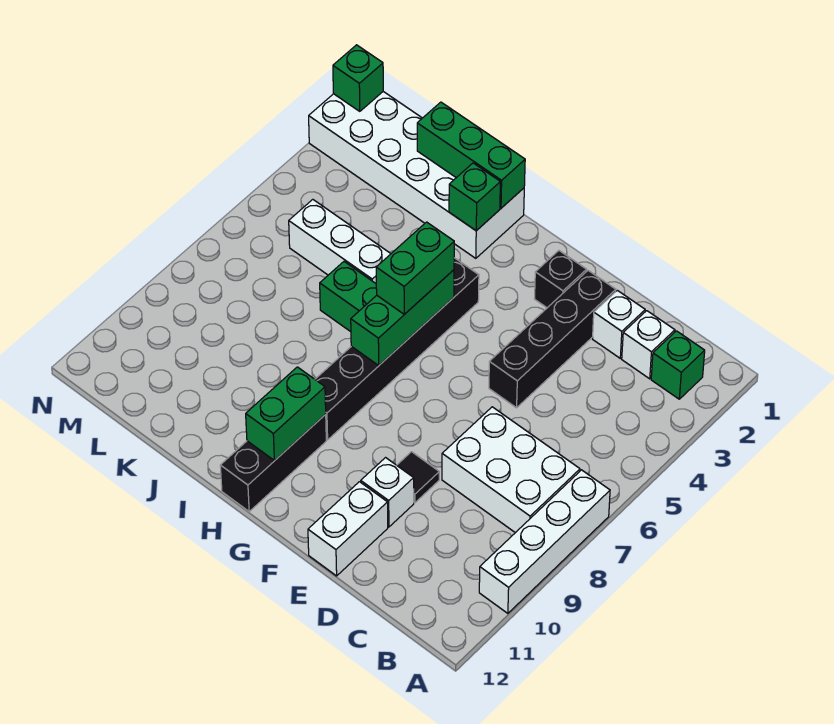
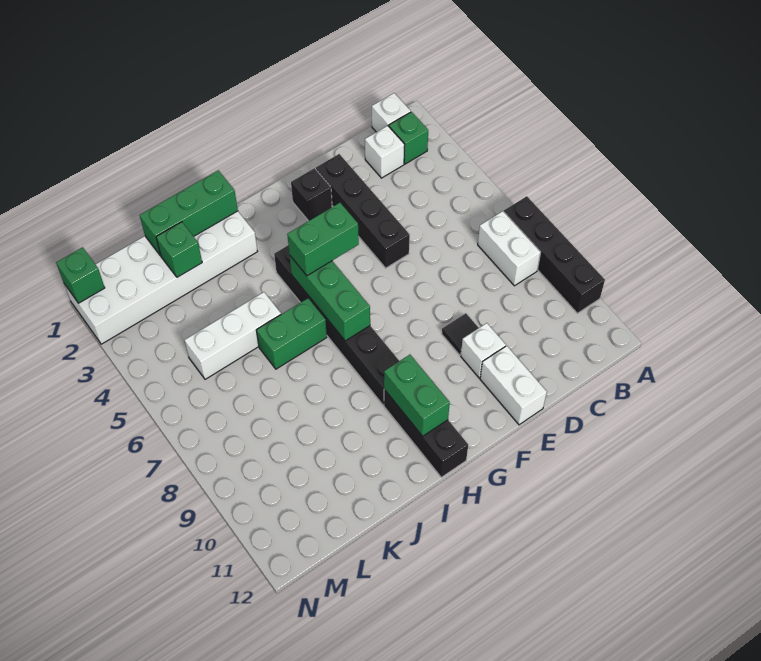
white brick A7:A10 level 1 -> black brick A7:A10 level 1
white brick B7:D8 level 1 -> white brick B7:B8 level 1
white brick D2 level 1 -> white brick B1 level 1
green brick H5:H6 level 3 -> green brick G5:H5 level 3
green brick I2 level 2 -> green brick K2 level 2

